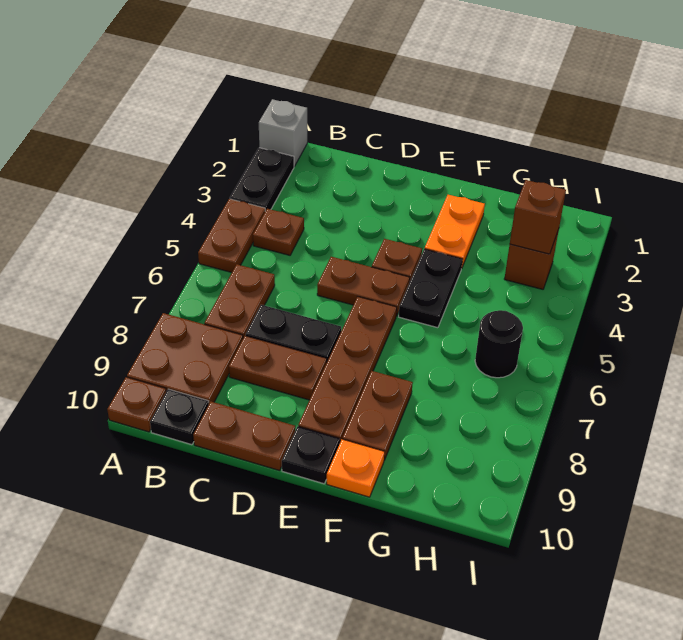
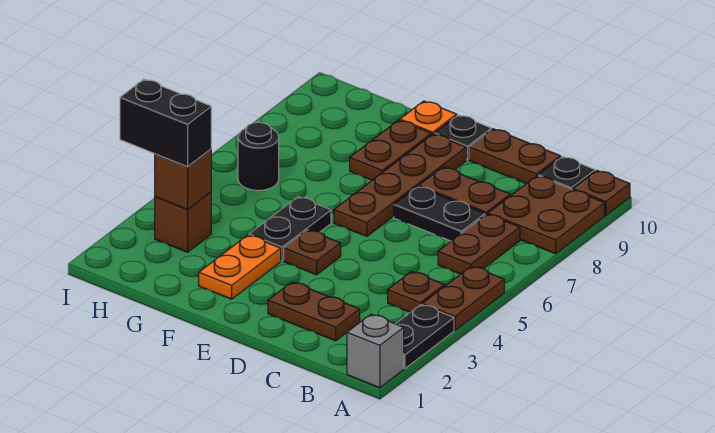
brown plate D5:E5 level 1 -> brown plate C2:D2 level 1
none -> black brick H3:I3 level 3

